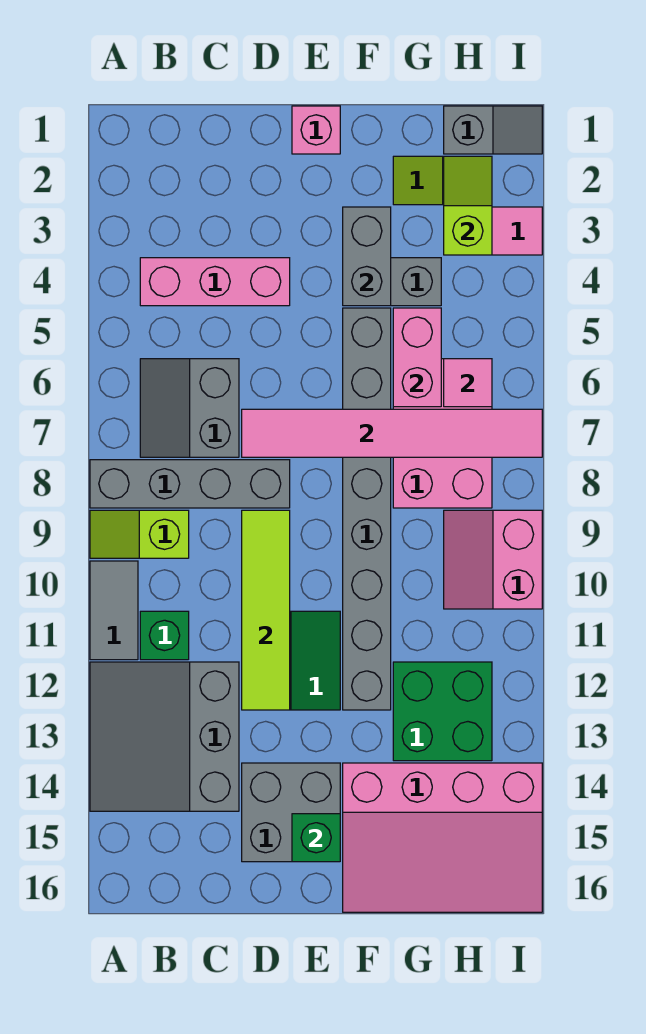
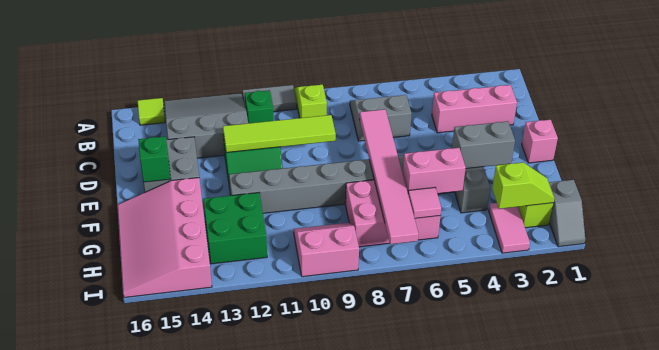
grey brick A8:D8 level 1 -> none
none -> lime tile A15 level 1
pink brick B4:D4 level 1 -> pink brick C2:C4 level 1

